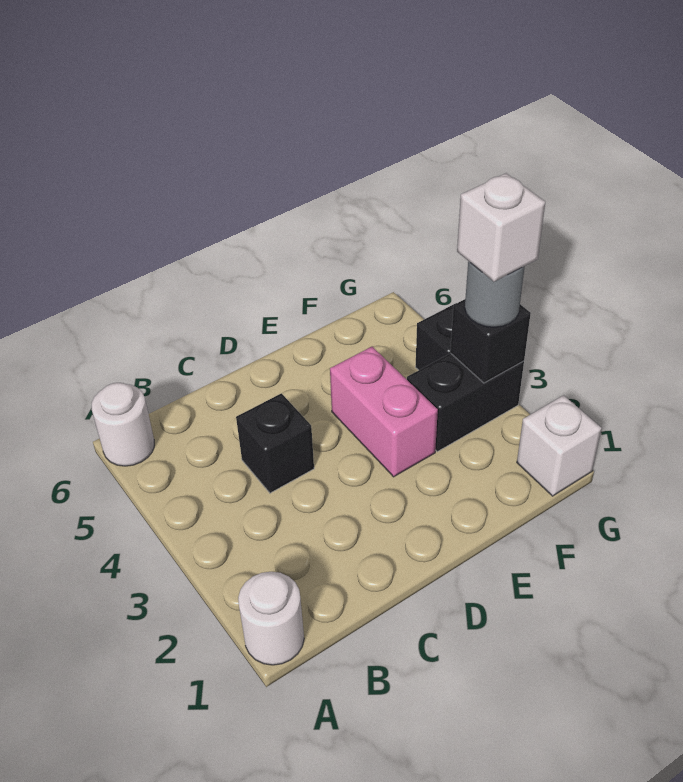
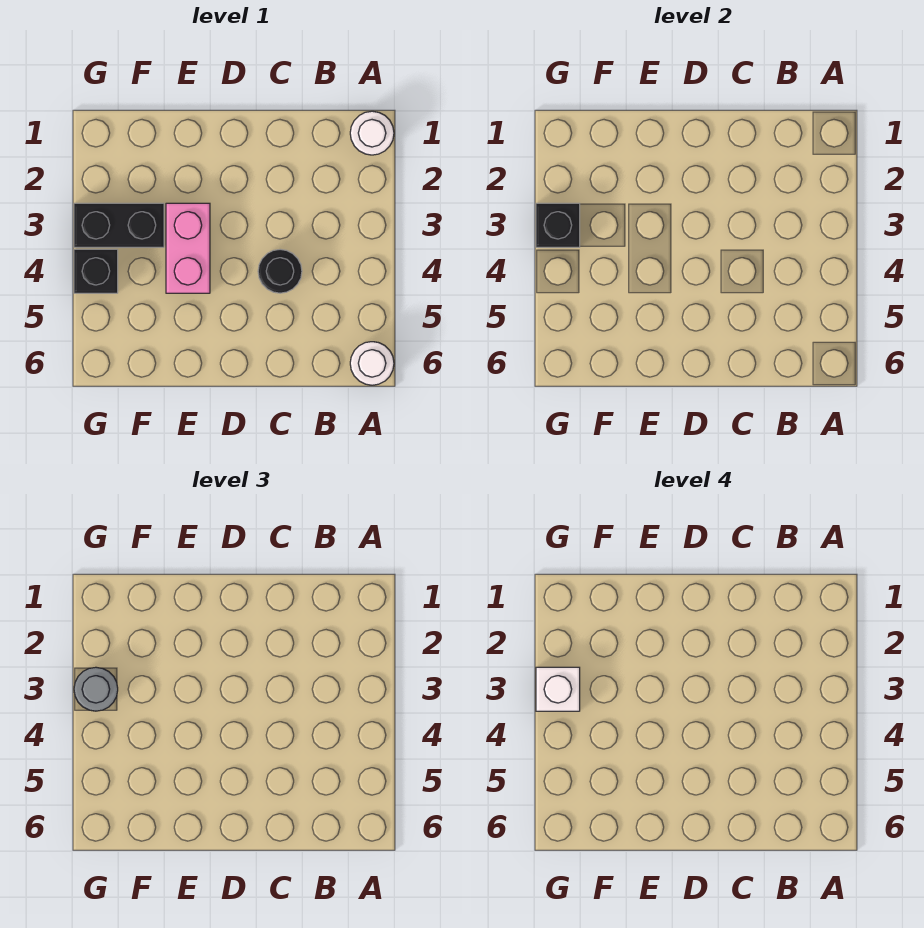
black brick C4 level 1 -> black round brick C4 level 1
white brick G1 level 1 -> none

